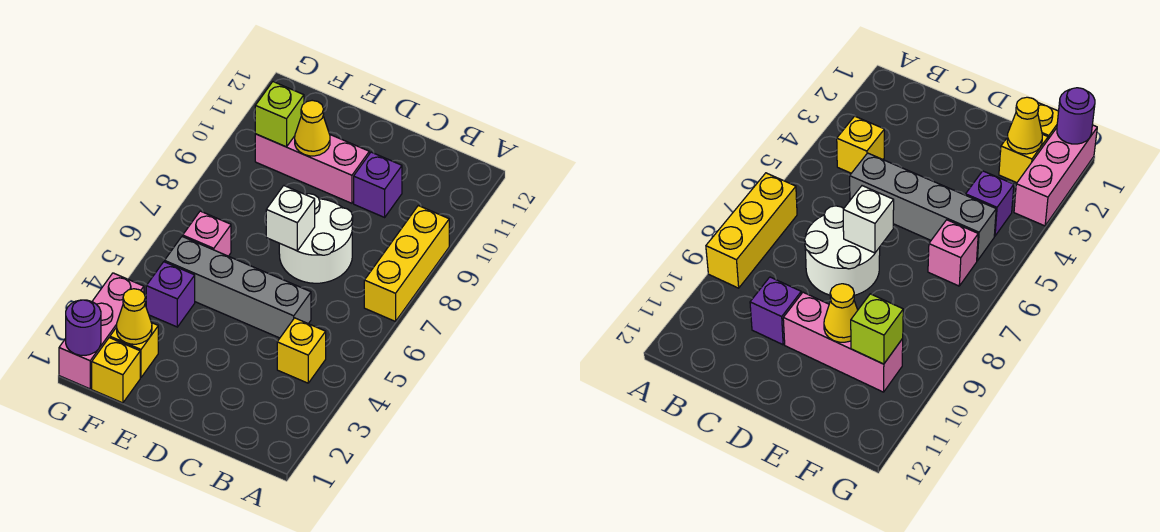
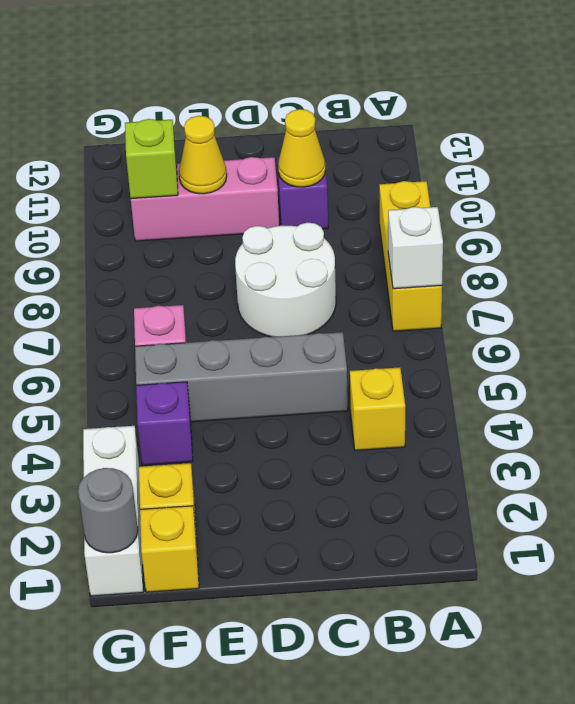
white brick D7 level 2 -> white brick A7 level 2
yellow cone F2 level 2 -> yellow cone C10 level 2
pink brick G1:G3 level 1 -> white brick G1:G3 level 1
purple round brick G1 level 2 -> grey round brick G1 level 2

